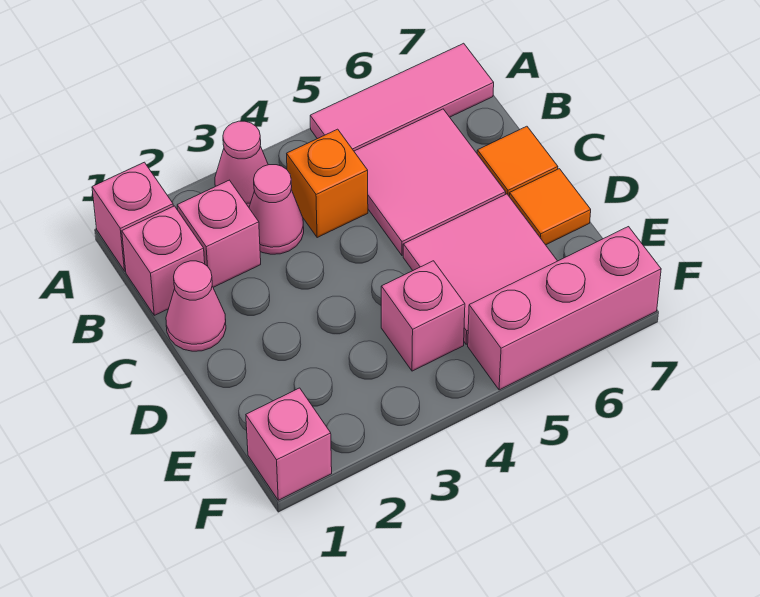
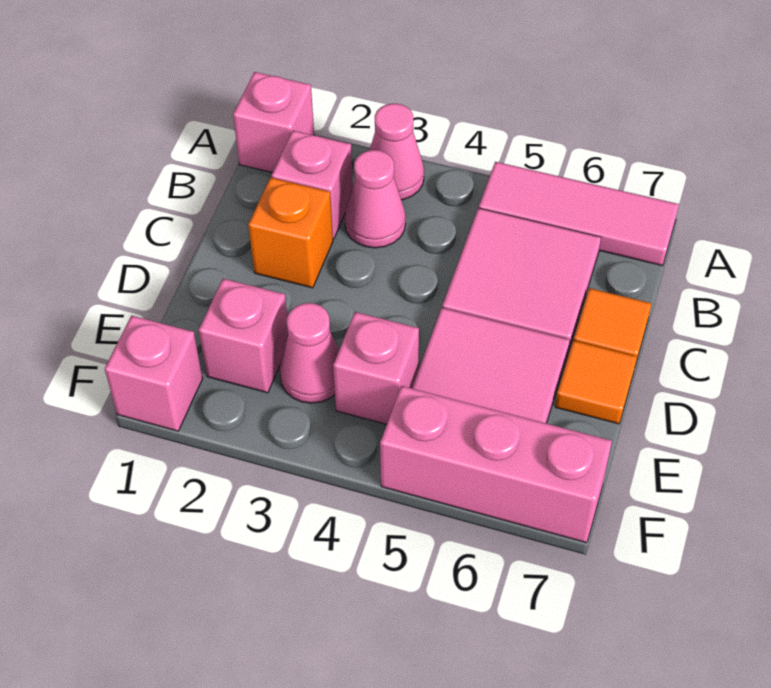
pink brick B1 level 1 -> pink brick E2 level 1
orange brick B4 level 1 -> orange brick C2 level 1
pink cone C1 level 1 -> pink cone E3 level 1

